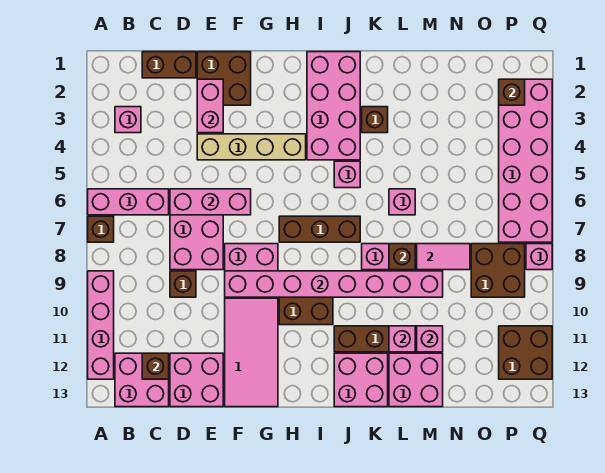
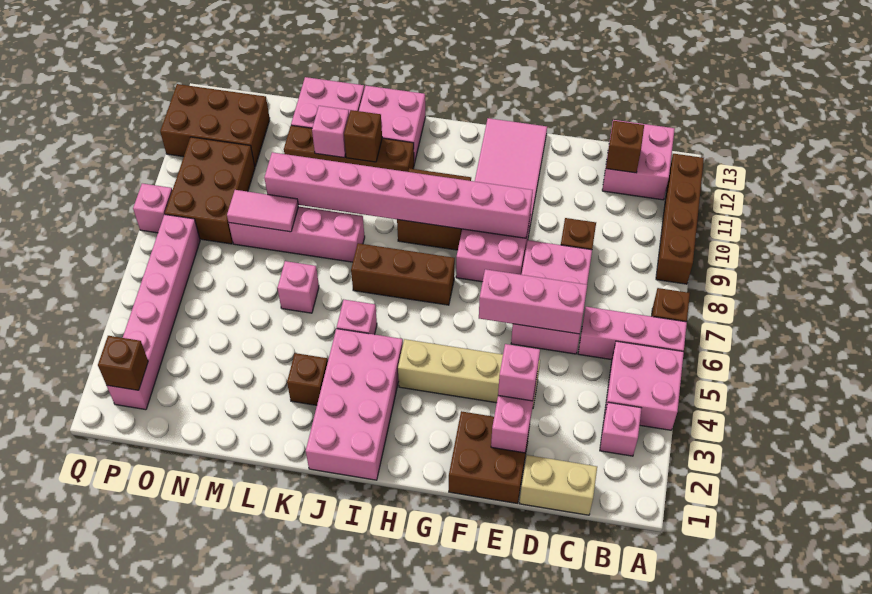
pink brick A9:A12 level 1 -> brown brick A9:A12 level 1
brown brick C1:D1 level 1 -> tan brick C1:D1 level 1
pink brick D12:E13 level 1 -> pink brick A4:B5 level 1
brown brick L8 level 2 -> brown brick K11 level 2
pink brick M11 level 2 -> pink brick E3 level 3
brown brick O8:P9 level 1 -> brown brick O8:P10 level 1
pink brick P2:Q7 level 1 -> pink brick P2:P7 level 1
brown brick P11:Q12 level 1 -> brown brick O11:Q12 level 1

